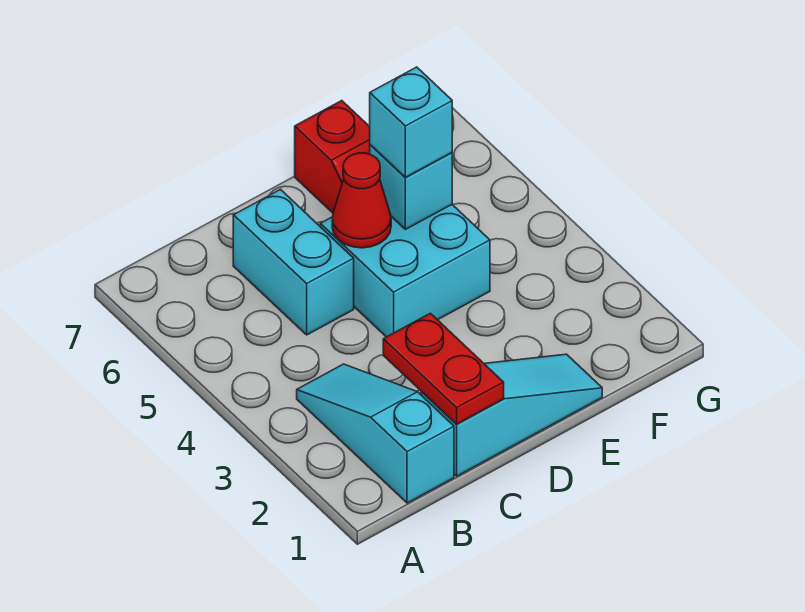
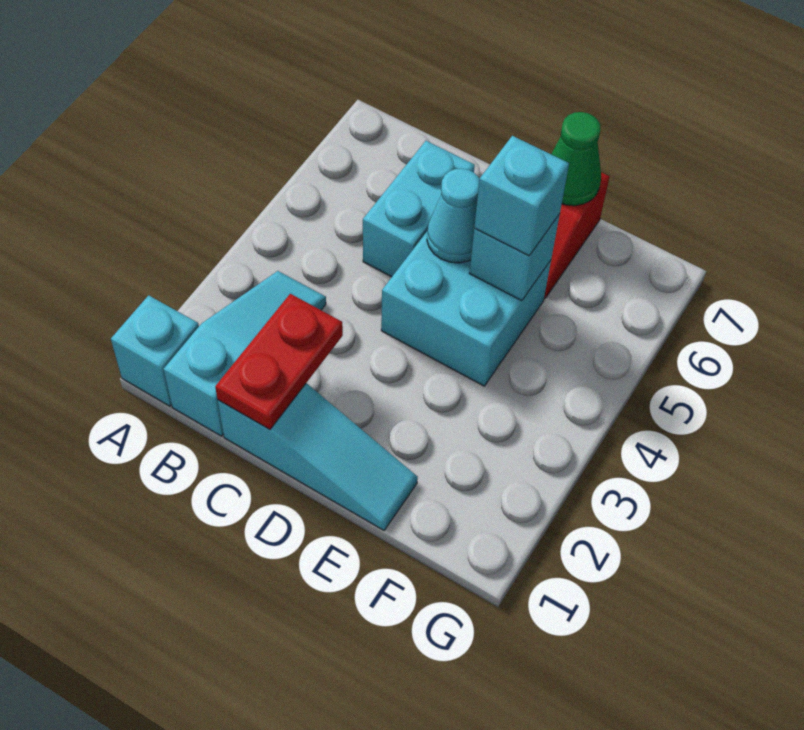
none -> cyan brick A1 level 1
red cone D5 level 2 -> cyan cone D5 level 2
none -> green cone E7 level 2

